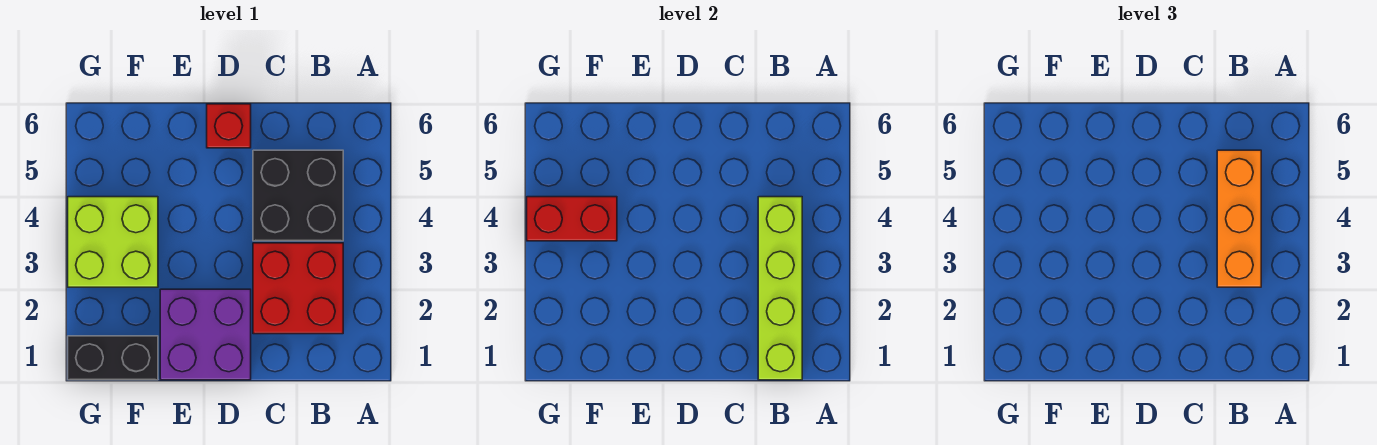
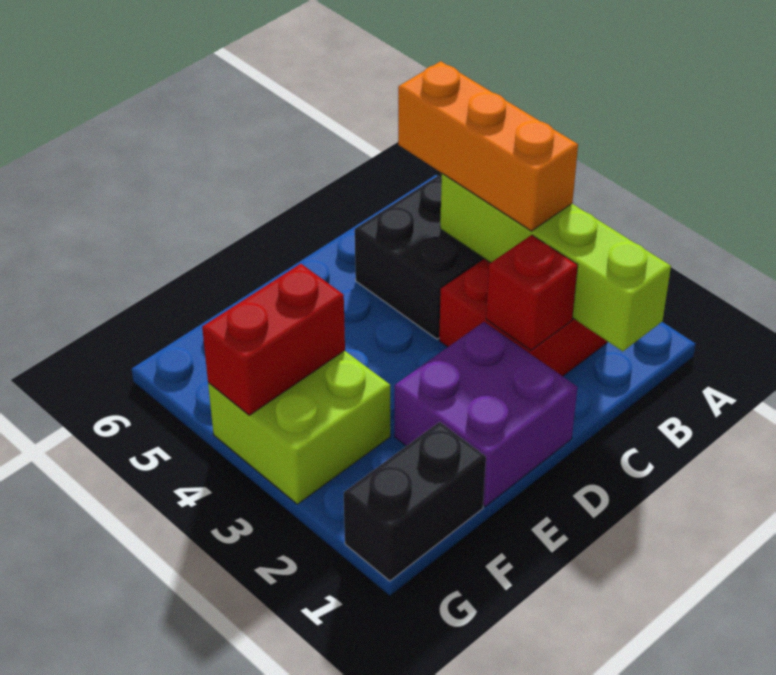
red brick D6 level 1 -> red brick C2 level 2

